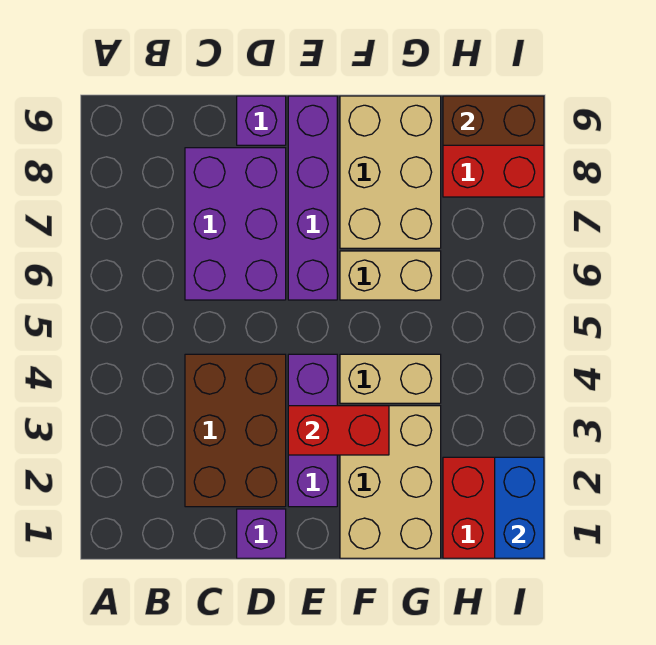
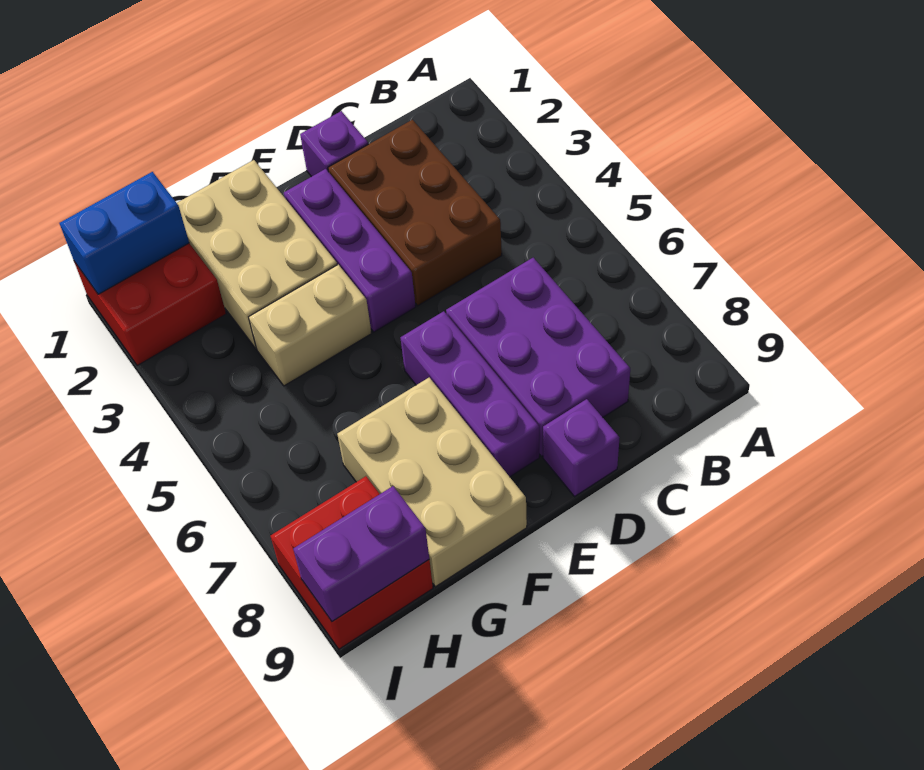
red brick E3:F3 level 2 -> none
purple brick E6:E9 level 1 -> purple brick E6:E8 level 1
tan brick F6:G6 level 1 -> none
brown brick H9:I9 level 2 -> purple brick H9:I9 level 2
blue brick I1:I2 level 2 -> blue brick H1:I1 level 2

